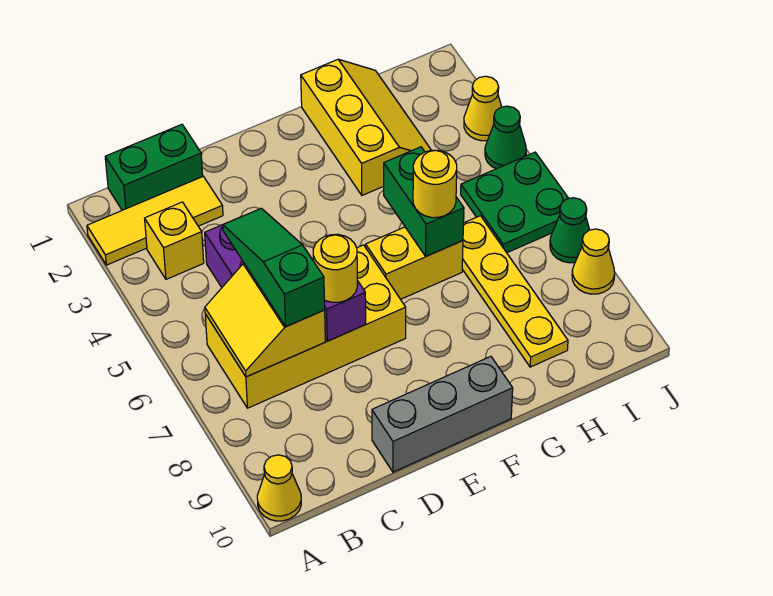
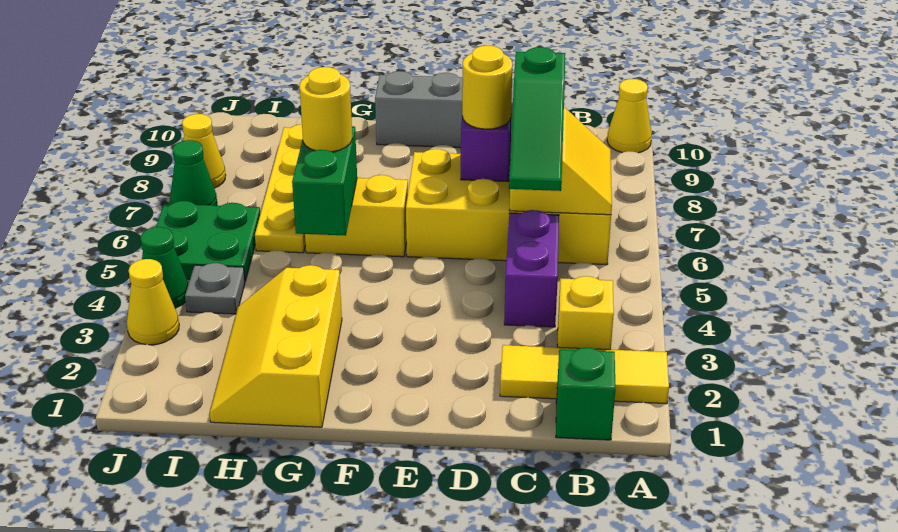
green brick B1:C1 level 1 -> green brick B1 level 1
none -> grey plate I4 level 1

